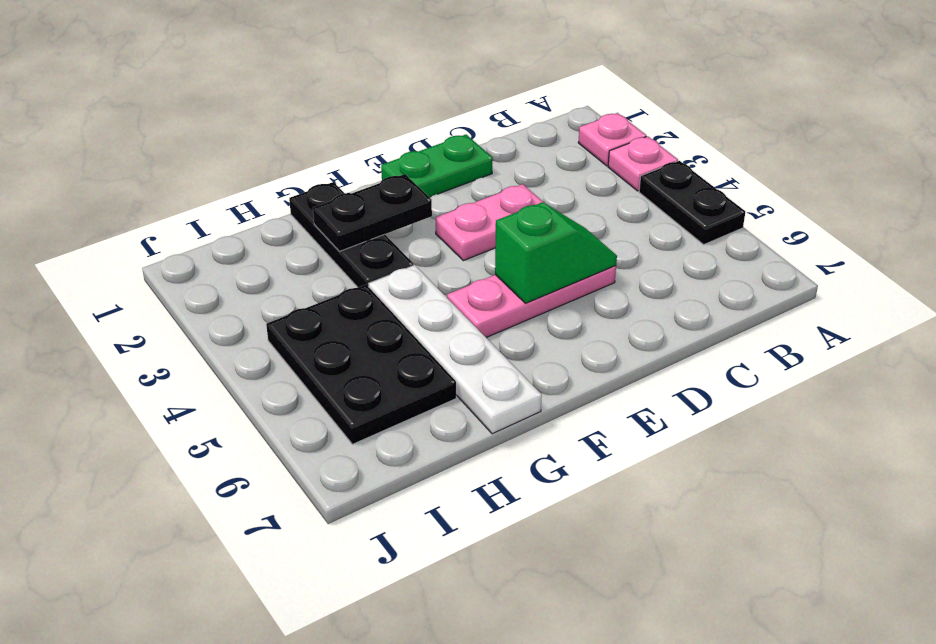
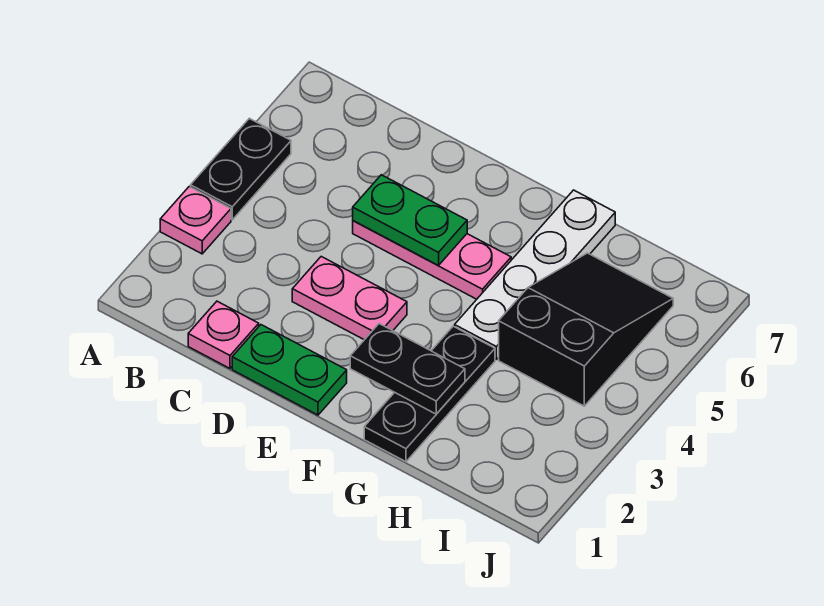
pink plate A2 level 1 -> pink plate C1 level 1
green slope D5:E5 level 2 top E -> green plate D5:E5 level 2
black plate H4:I6 level 1 -> black slope H4:I6 level 1 top 4

